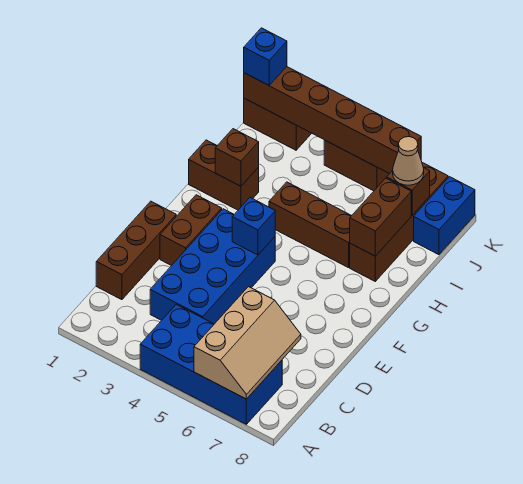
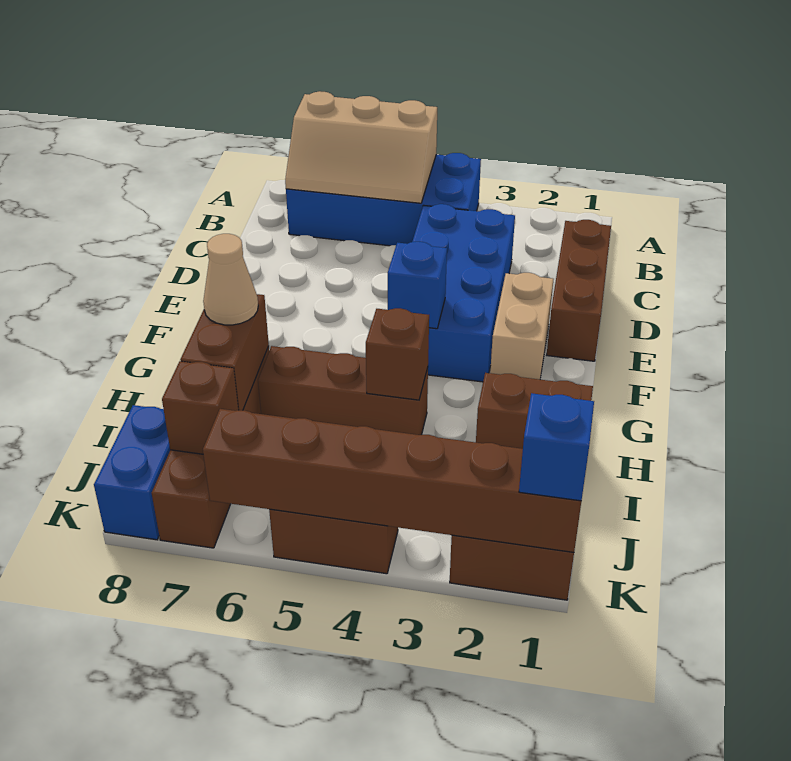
tan slope A6:C7 level 2 top 6 -> tan slope A5:B7 level 2 top A
brown brick E2:F2 level 1 -> tan brick E2:F2 level 1
brown brick H2 level 2 -> brown brick H4 level 2
tan cone J7 level 3 -> tan cone H7 level 3

